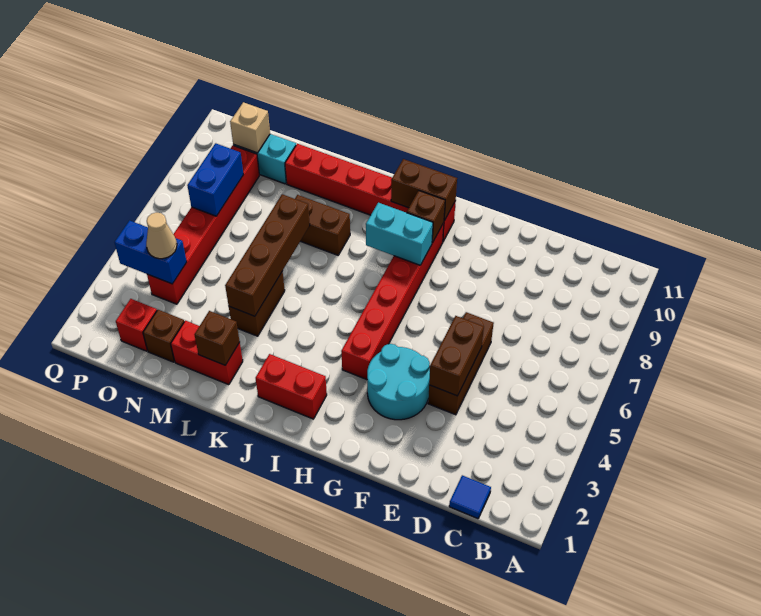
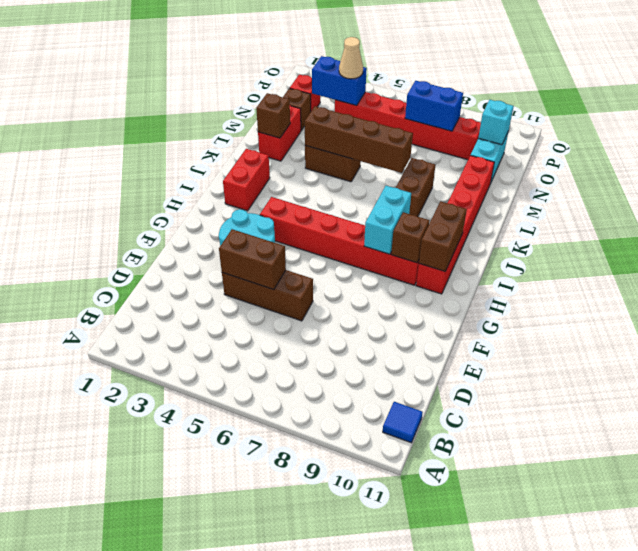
blue tile C1 level 1 -> blue tile B11 level 1
blue brick O4:P4 level 2 -> blue brick O3:O4 level 2
tan brick O10 level 2 -> cyan brick O10 level 2

